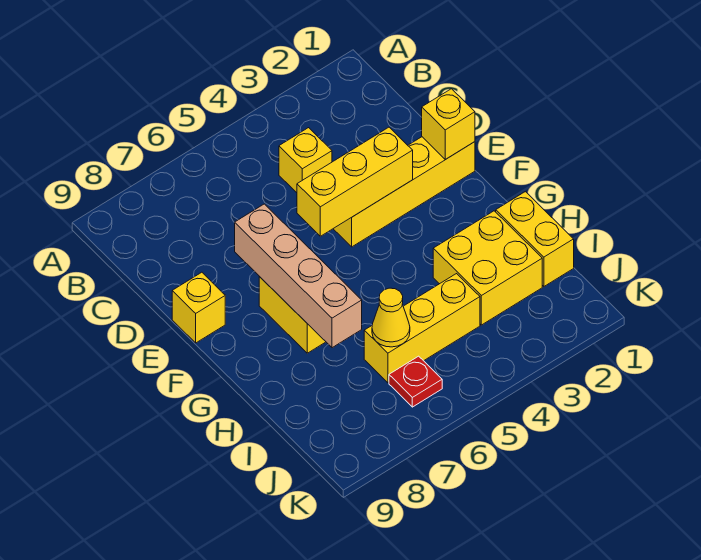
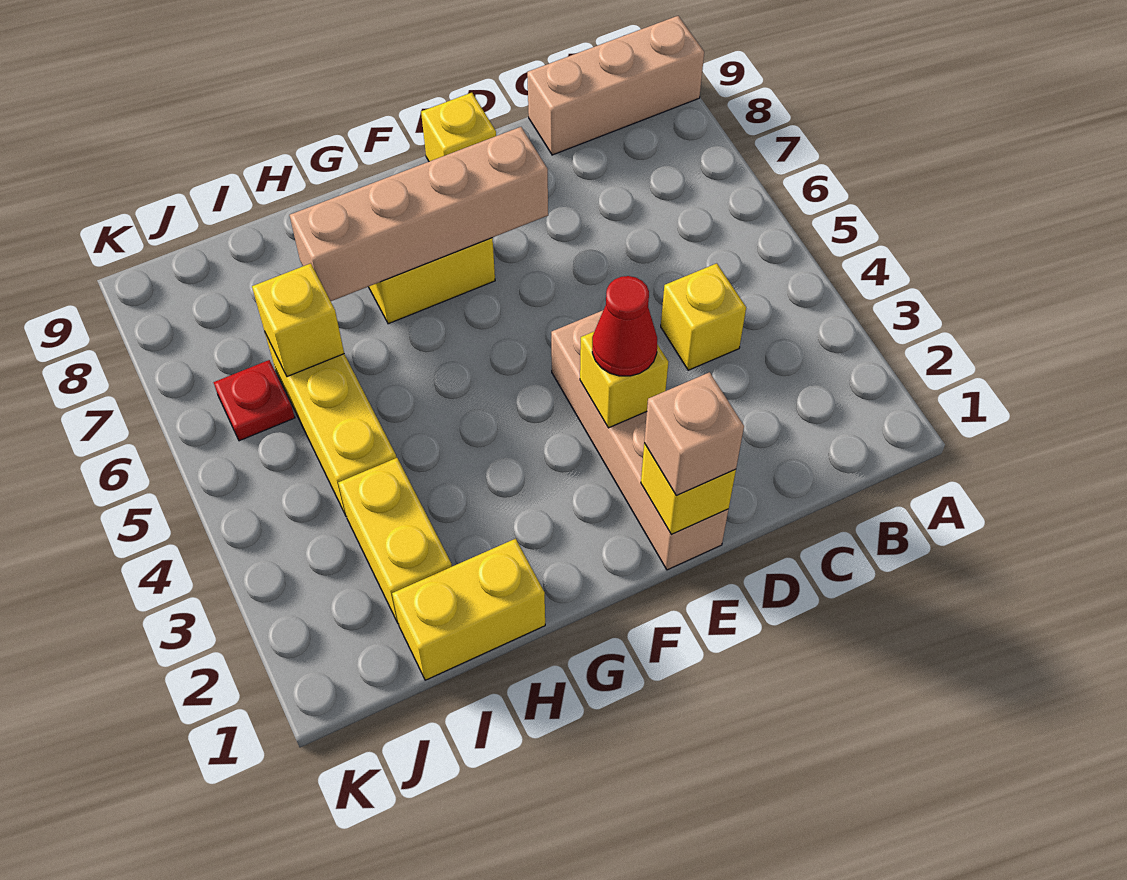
none -> tan brick A9:C9 level 1
yellow brick E1:E4 level 1 -> tan brick E1:E4 level 1
none -> tan brick E1 level 3
yellow brick E3:E5 level 2 -> yellow brick E3 level 2
none -> red cone E3 level 3
yellow brick H2:I3 level 1 -> yellow brick I2:I3 level 1
yellow cone I6 level 2 -> yellow brick I6 level 2

